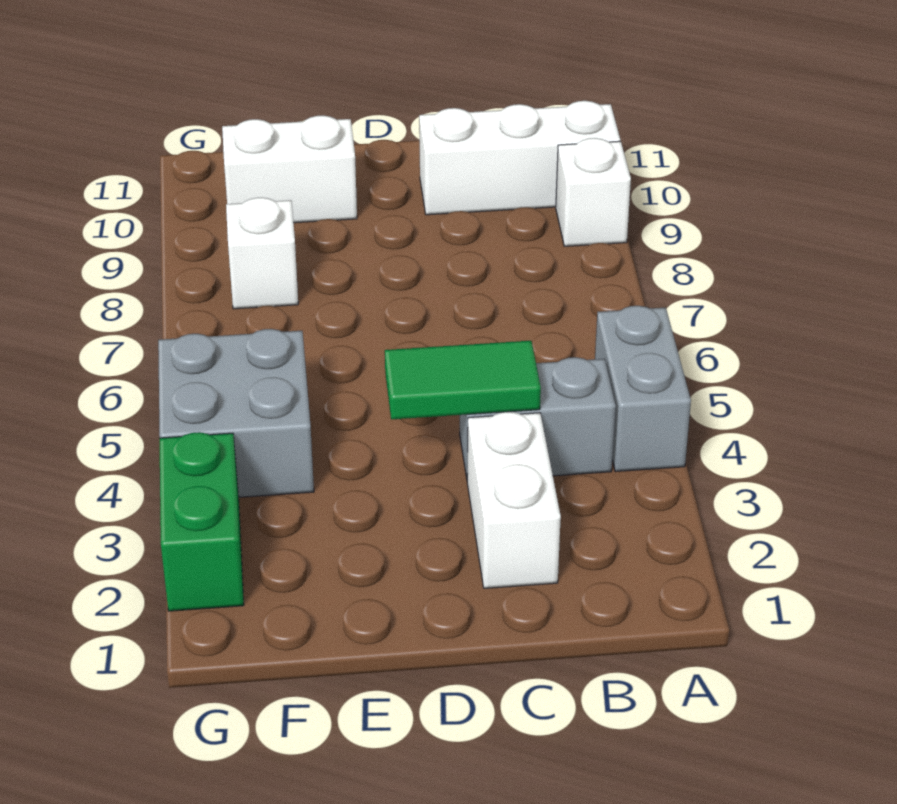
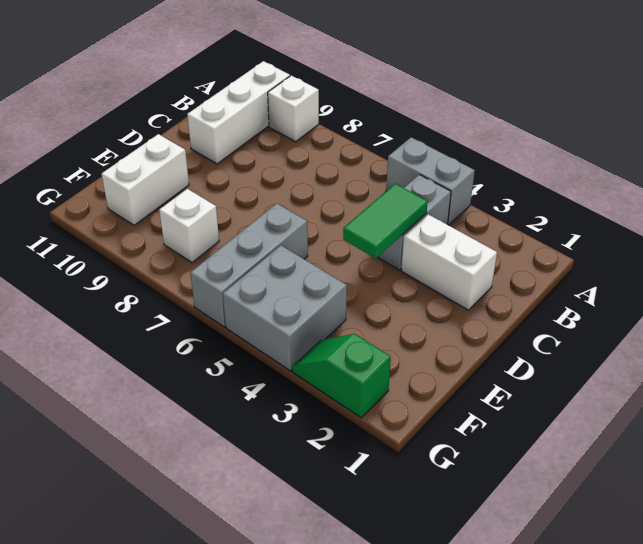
none -> grey brick E6:G6 level 1
green brick G2:G3 level 1 -> green slope G2:G3 level 1 top 2

